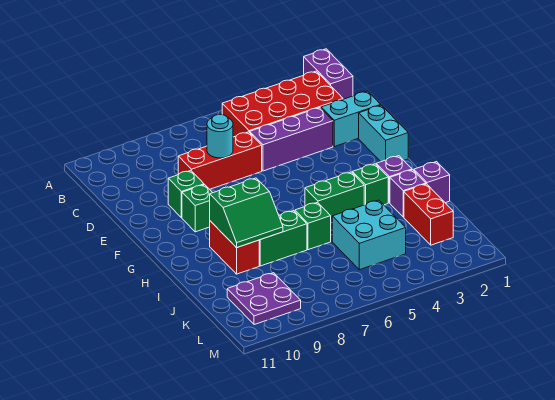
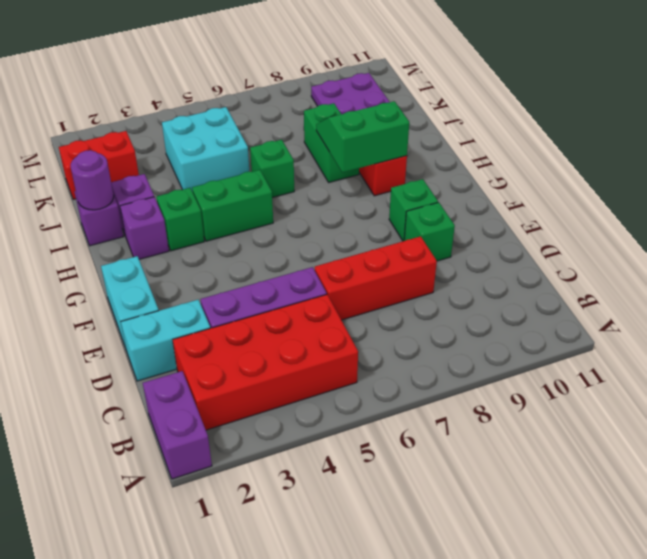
cyan round brick D7 level 2 -> none
none -> purple round brick I1 level 2
green brick I7:I8 level 1 -> green brick I8:J8 level 1
red brick J2:K2 level 1 -> red brick K1:K2 level 1

